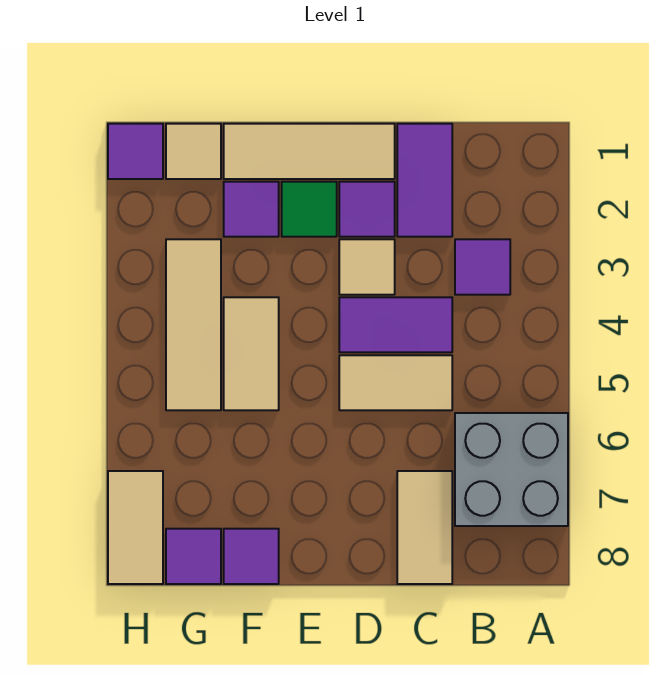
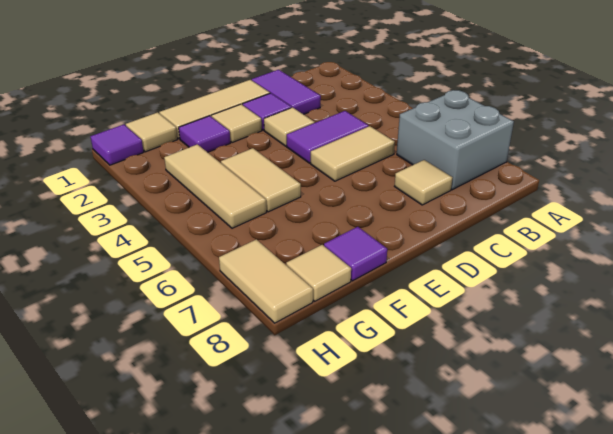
purple tile B3 level 1 -> none
tan tile C7:C8 level 1 -> tan tile C7 level 1
green tile E2 level 1 -> tan tile E2 level 1
purple tile G8 level 1 -> tan tile G8 level 1

